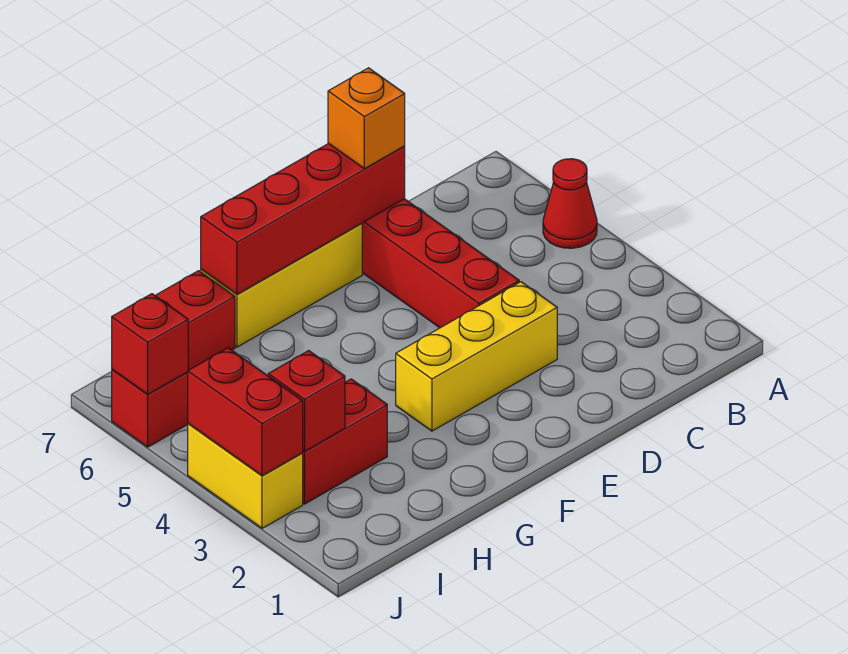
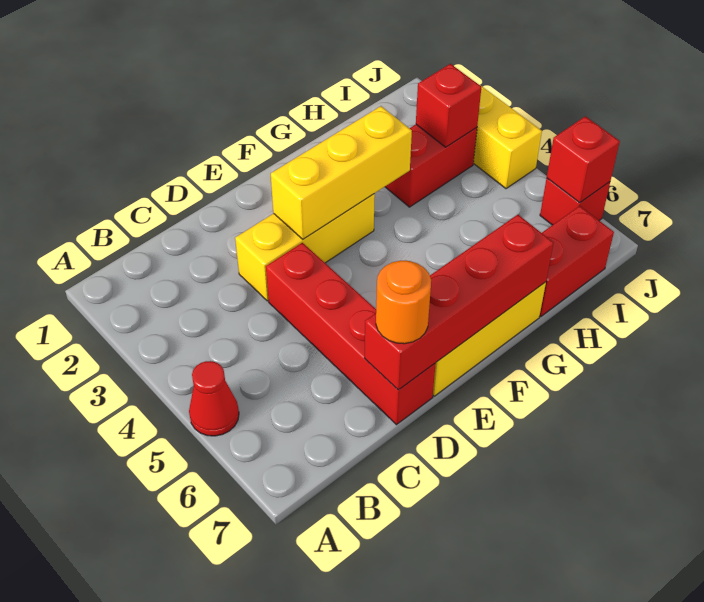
orange brick D7 level 3 -> orange round brick D7 level 3
none -> yellow brick E3:G3 level 2
red brick J3:J4 level 2 -> none

